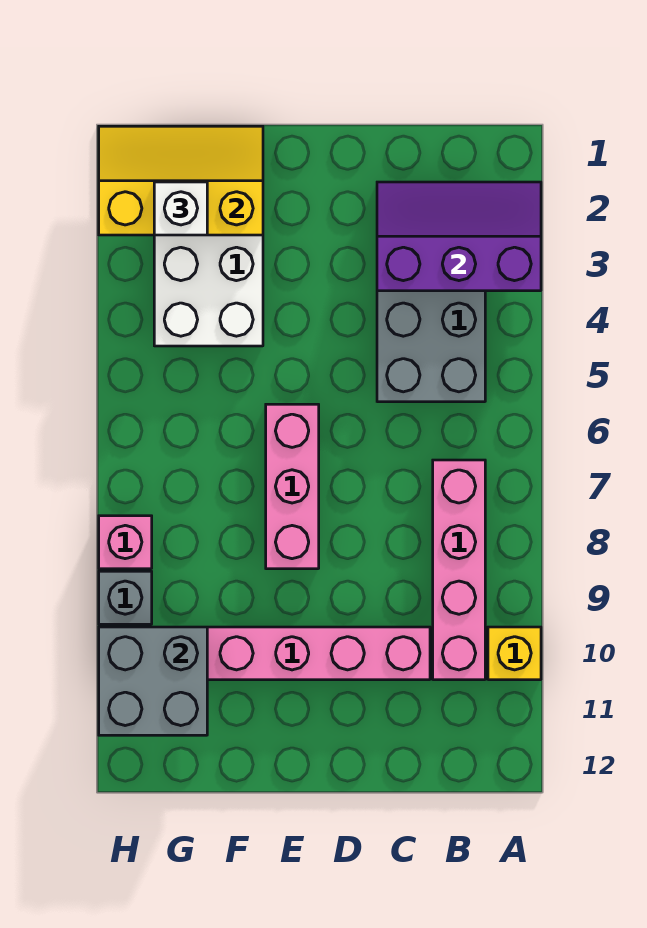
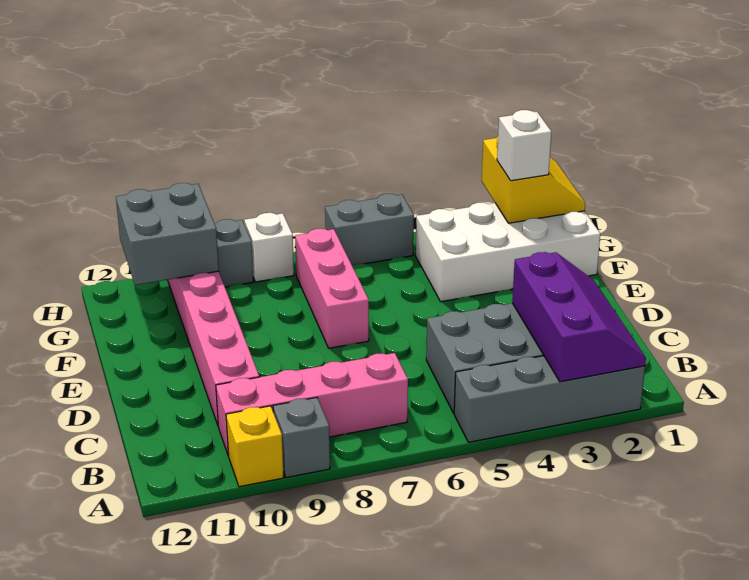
none -> grey brick A2:A5 level 1
none -> grey brick A9 level 1
pink brick E6:E8 level 1 -> pink brick E7:G7 level 1
yellow slope F1:H2 level 2 top 2 -> yellow slope G1:H2 level 2 top 2
none -> grey brick H5:H6 level 1
pink brick H8 level 1 -> white brick H8 level 1

